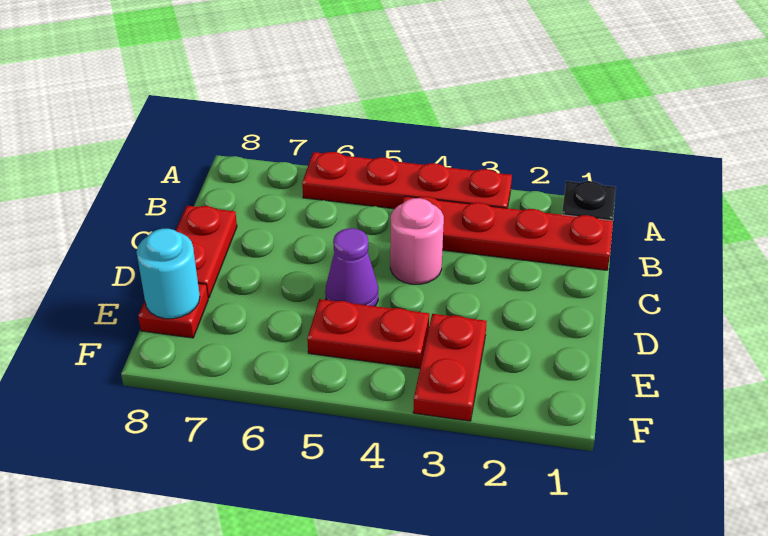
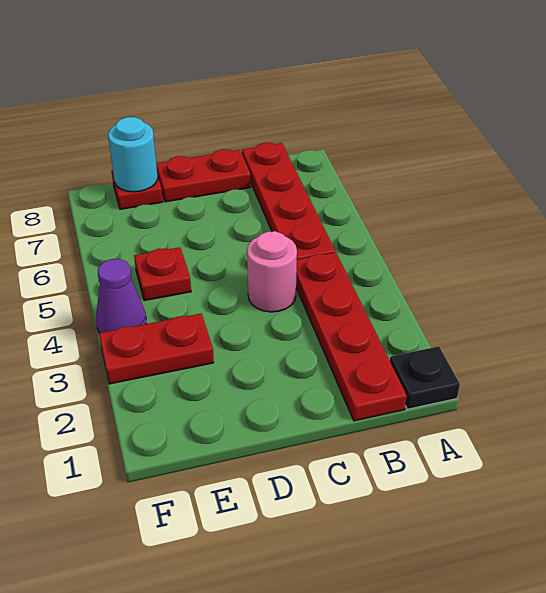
red plate A3:A6 level 1 -> red plate B5:B8 level 1
purple cone D5 level 1 -> purple cone F4 level 1
red plate E4:E5 level 1 -> red plate E5 level 1

